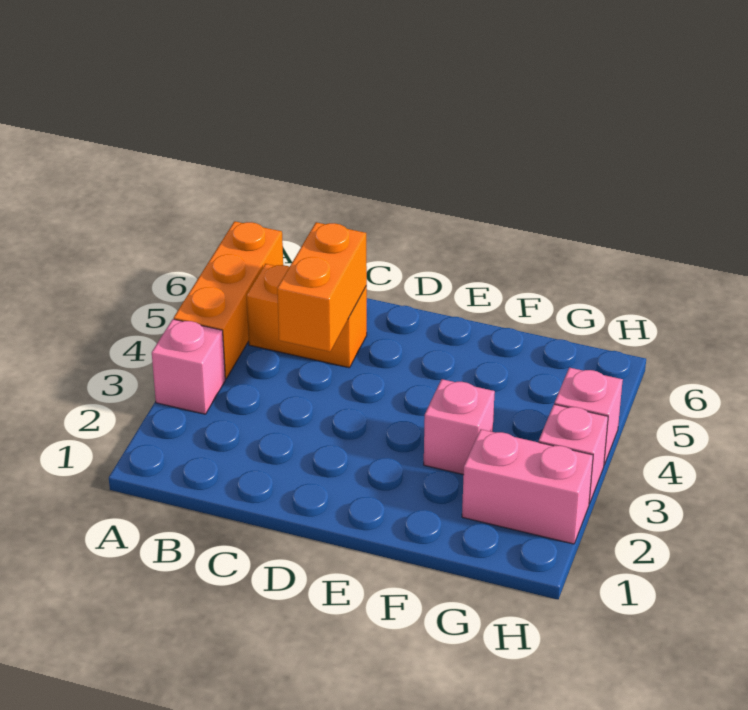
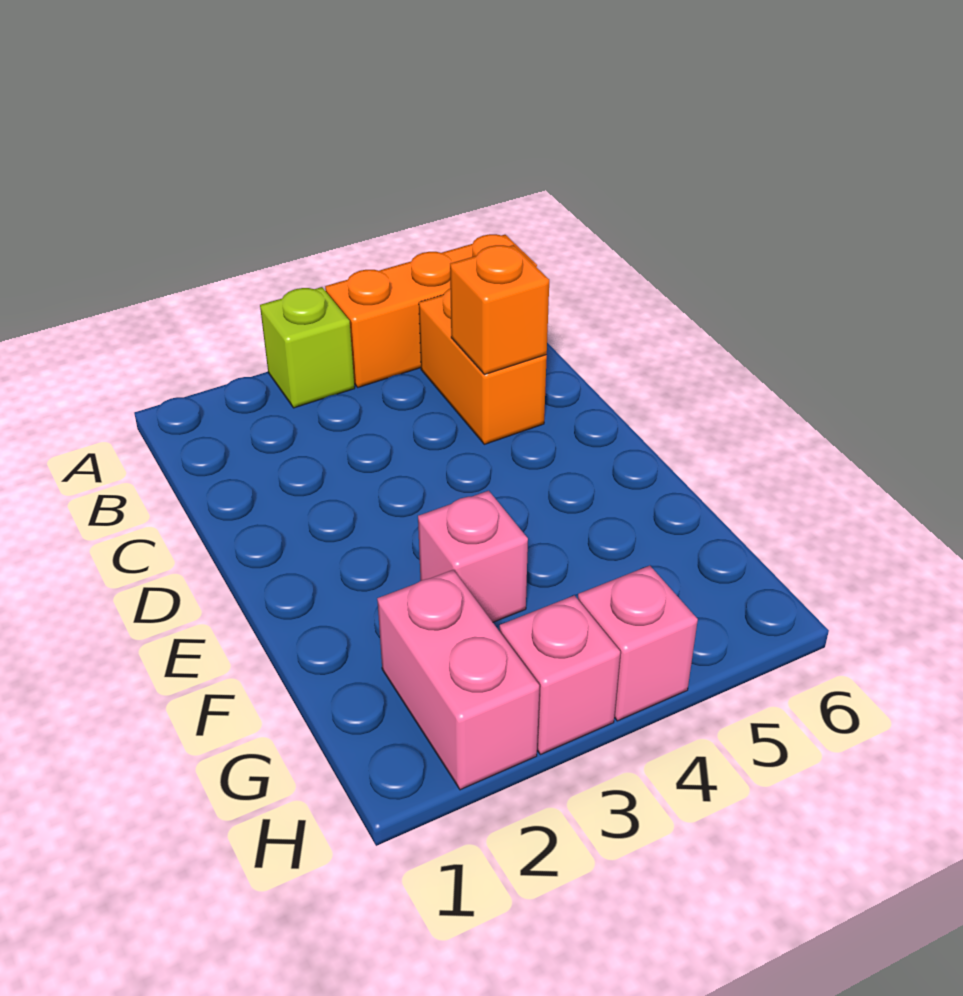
pink brick A3 level 1 -> lime brick A3 level 1
orange brick C4:C5 level 2 -> orange brick C5 level 2

